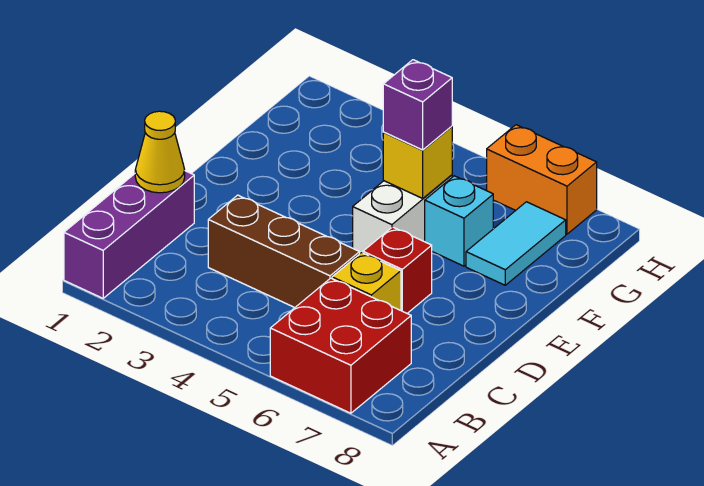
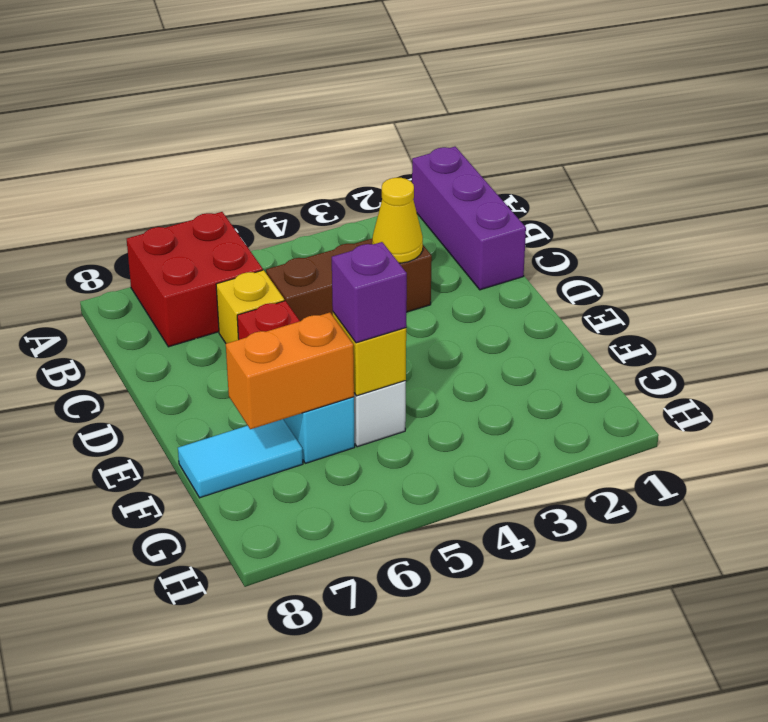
yellow cone C1 level 2 -> yellow cone C3 level 2
cyan tile F7:G7 level 1 -> cyan tile F7:F8 level 1
orange brick H6:H7 level 1 -> orange brick F6:F7 level 2

